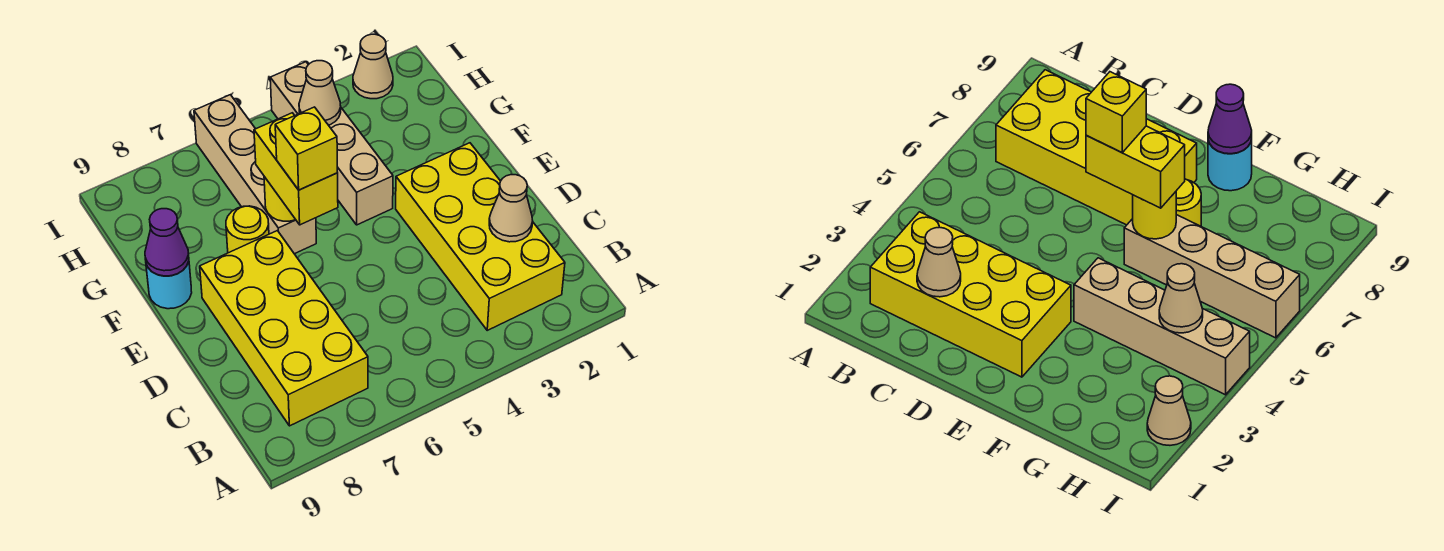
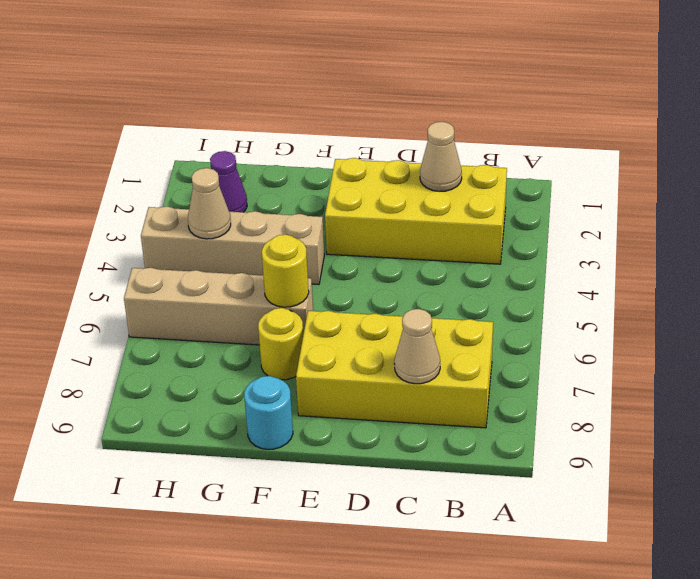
yellow brick E6:F6 level 3 -> none
yellow brick E6 level 4 -> none
purple cone F9 level 2 -> purple cone H2 level 1
tan cone I2 level 1 -> tan cone C8 level 2

